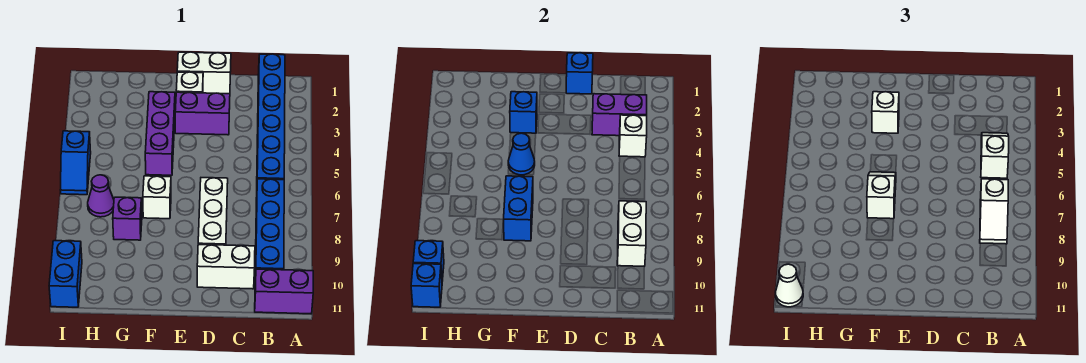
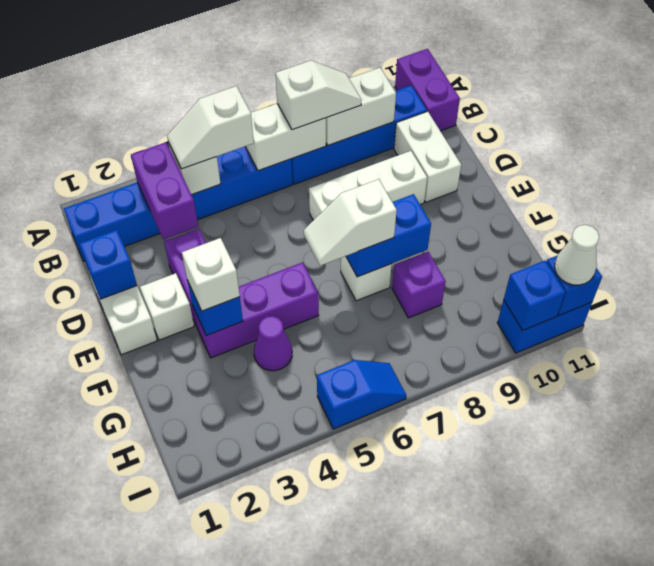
none -> white brick B6:B7 level 2
blue cone F5 level 2 -> none
purple cone H7 level 1 -> purple cone G4 level 1

